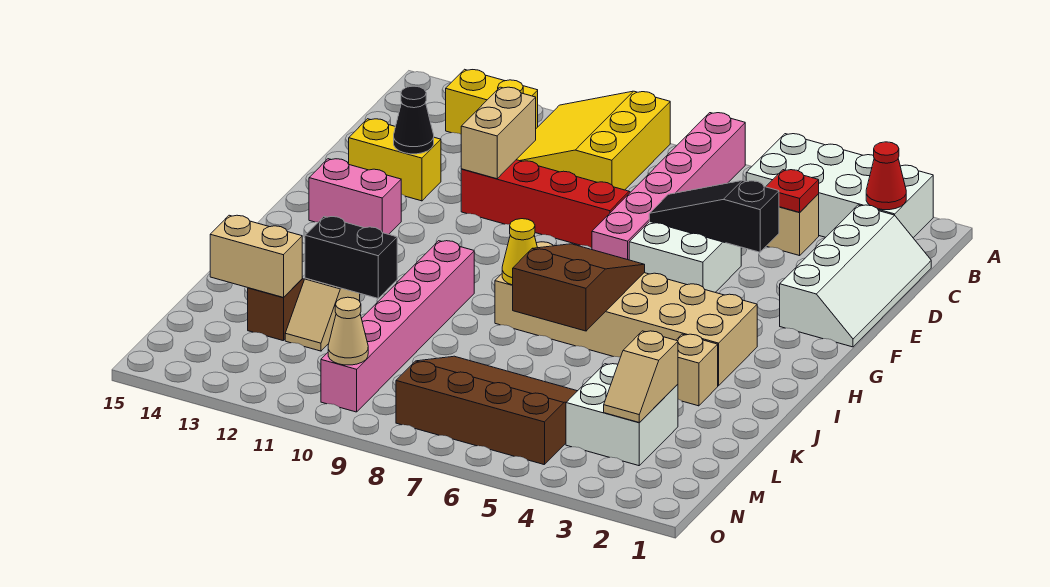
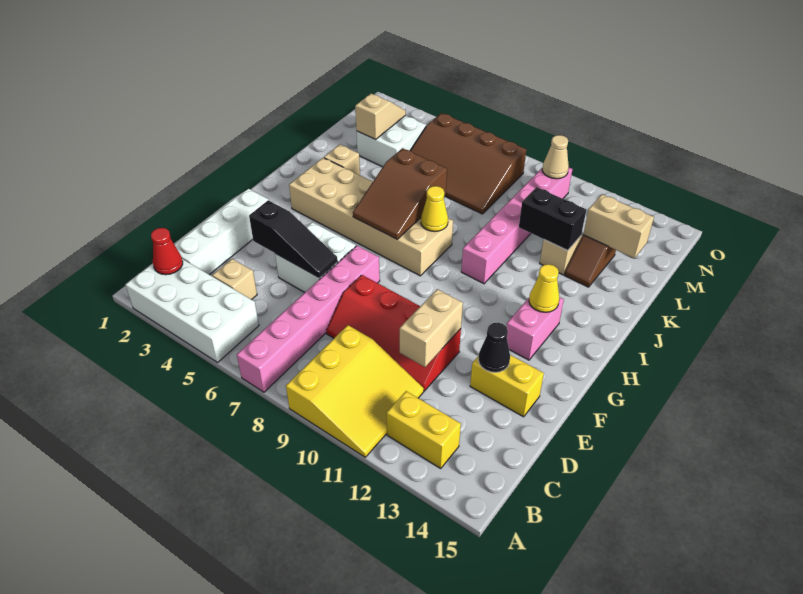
red plate C4 level 2 -> none
pink brick G13:G14 level 1 -> pink brick G13:H13 level 1
none -> yellow cone H13 level 2

